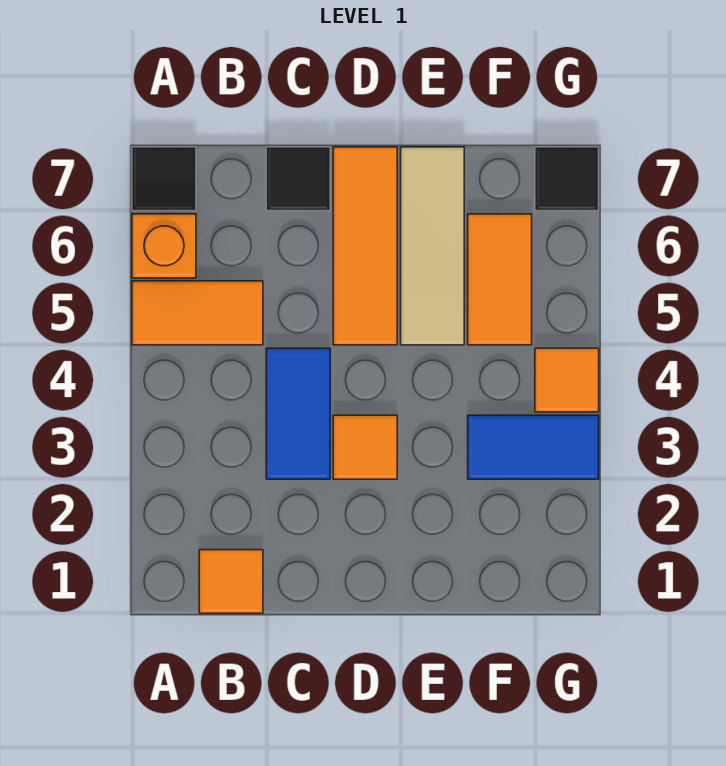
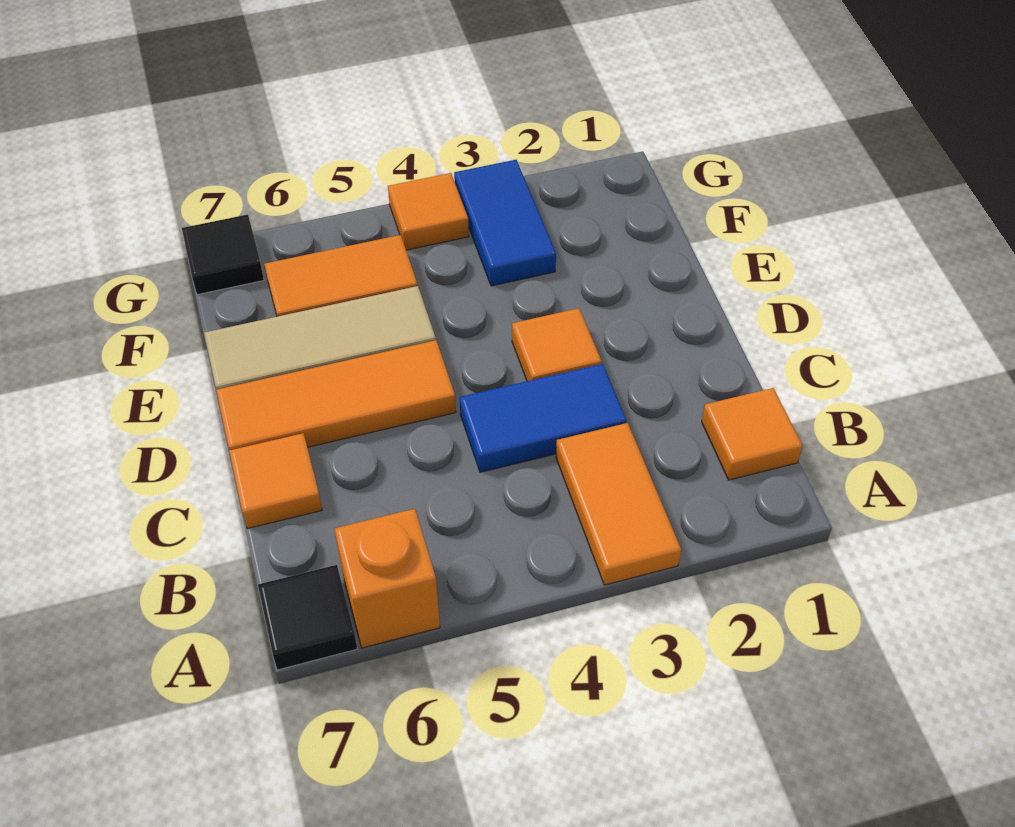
orange tile A5:B5 level 1 -> orange tile A3:B3 level 1
black tile C7 level 1 -> orange tile C7 level 1

